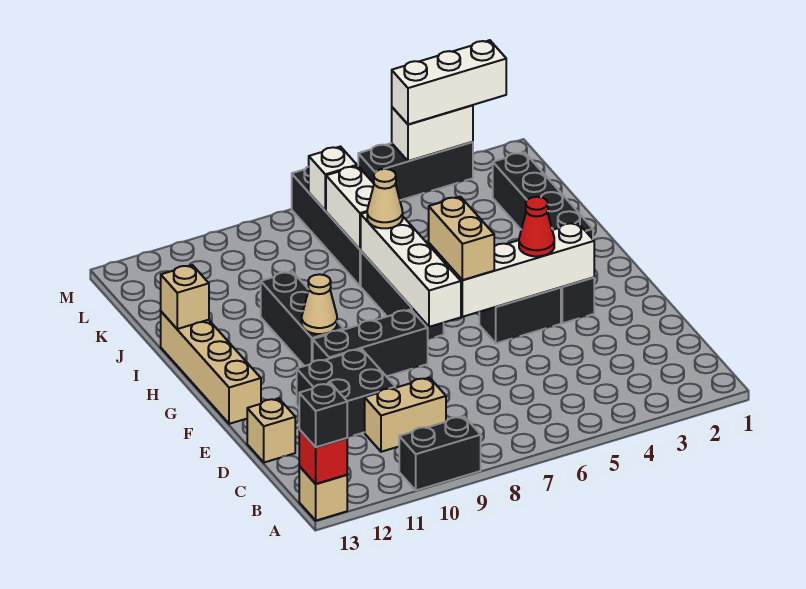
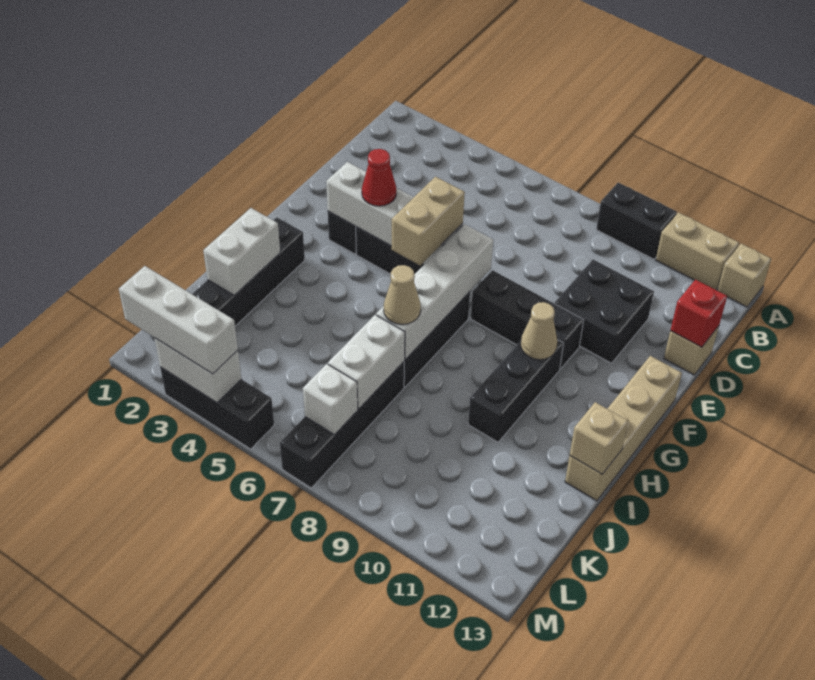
red brick A13 level 2 -> red brick D13 level 2
black brick A13 level 3 -> none
tan brick C9:C10 level 1 -> tan brick A11:A12 level 1
none -> white brick I2:J2 level 2

